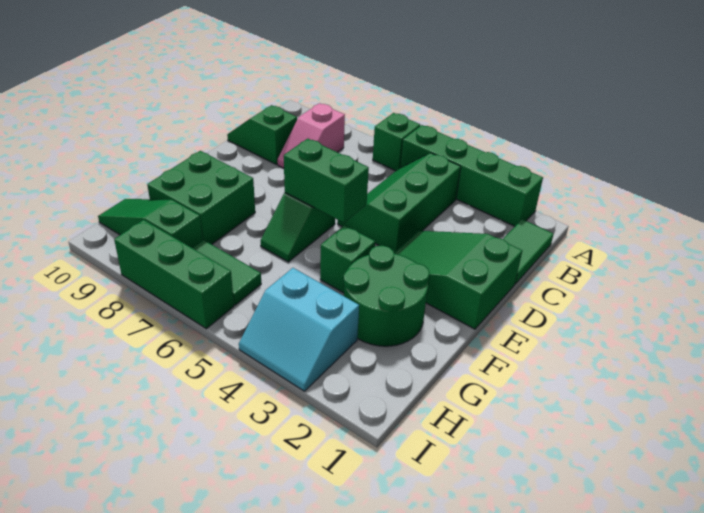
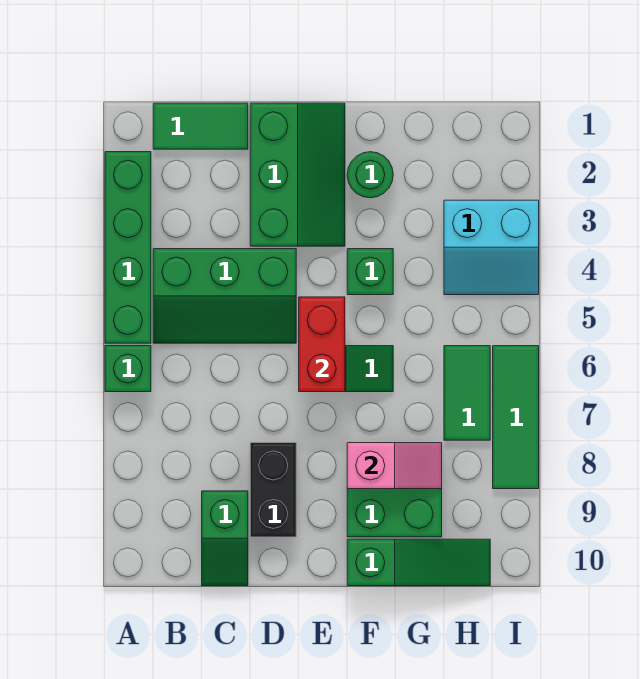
pink slope B8:C8 level 1 top B -> pink slope F8:G8 level 2 top F
green slope D1:E3 level 1 top 1 -> green slope D1:E3 level 1 top D
none -> black brick D8:D9 level 1
green brick E5:E6 level 2 -> red brick E5:E6 level 2
green round brick F2:G3 level 1 -> green round brick F2 level 1
cyan slope H3:I4 level 1 top H -> cyan slope H3:I4 level 1 top 3
green slope H8:H10 level 1 top 8 -> green slope F10:H10 level 1 top F
green brick I6:I8 level 1 -> green tile I6:I8 level 1

